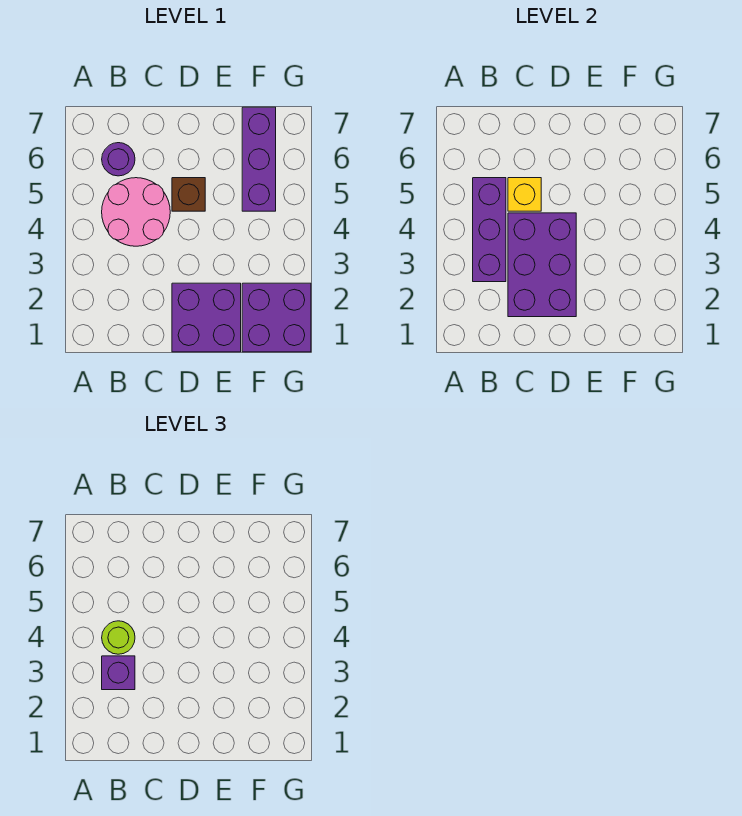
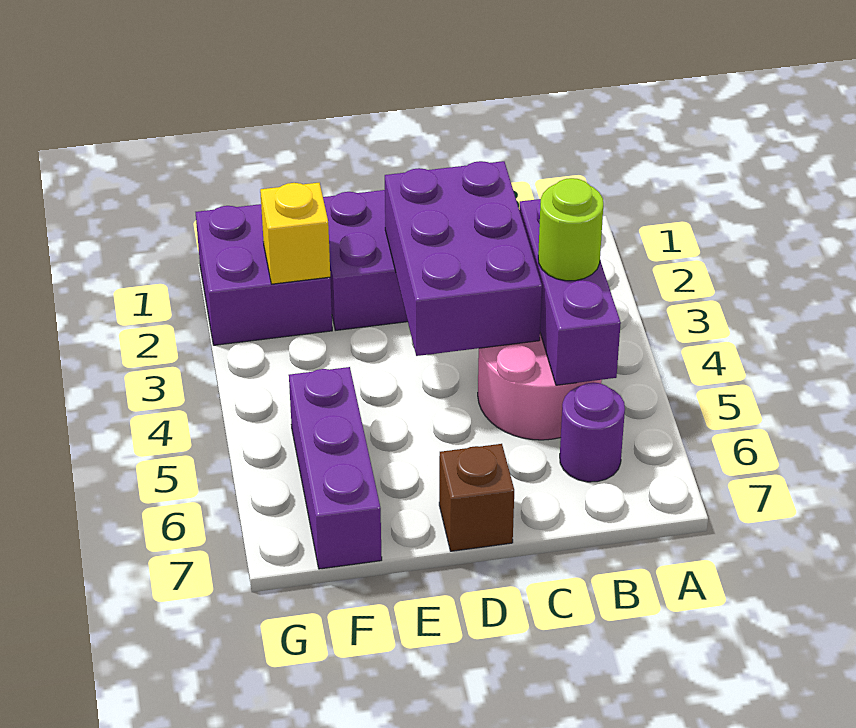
purple brick B3 level 3 -> none
yellow brick C5 level 2 -> yellow brick F2 level 2
brown brick D5 level 1 -> brown brick D7 level 1

